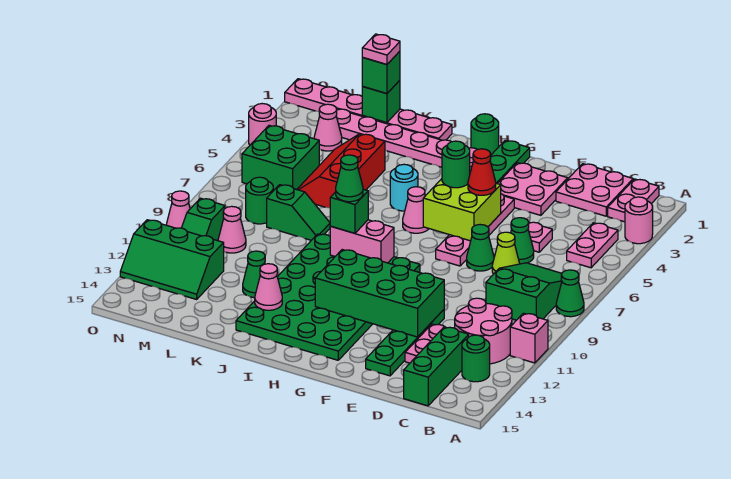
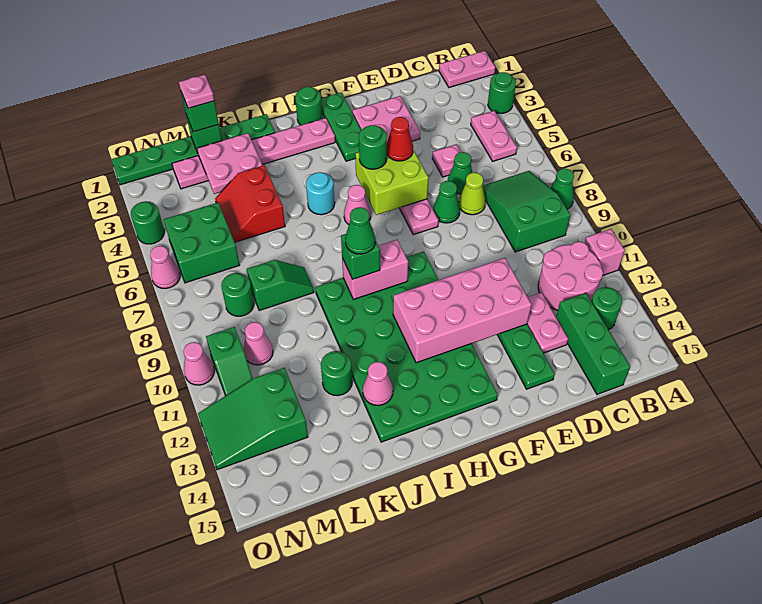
pink round brick A3 level 1 -> green round brick A3 level 1
pink plate B1:B2 level 1 -> pink plate A1:B1 level 1
pink plate C1:D2 level 1 -> pink plate K2:L3 level 2
green brick E11:H12 level 2 -> pink brick E11:H12 level 2
pink plate J1:O1 level 1 -> green plate J1:O1 level 1
red slope K4:L6 level 1 top K -> red slope K4:L5 level 1 top K
green cone K12 level 1 -> green round brick K12 level 1
pink cone M3 level 1 -> pink cone O6 level 1
green slope M12:O13 level 1 top 12 -> green slope M12:O13 level 1 top M
pink round brick O4 level 1 -> green round brick O4 level 1

